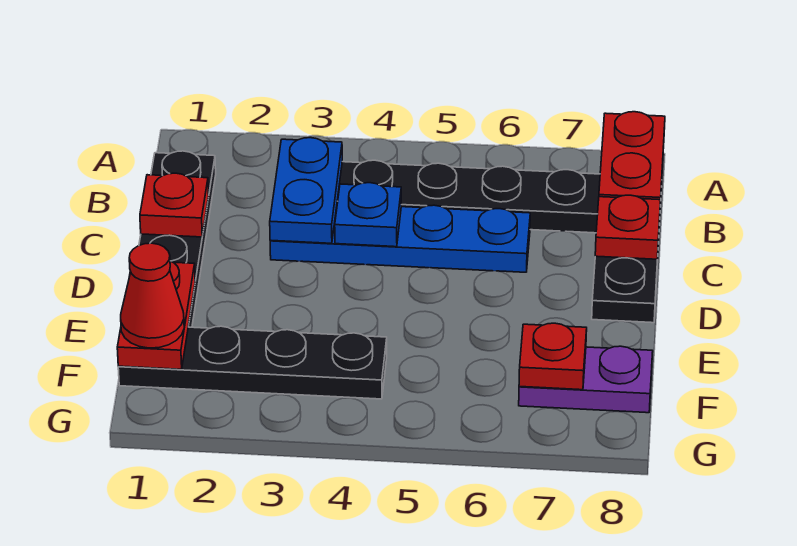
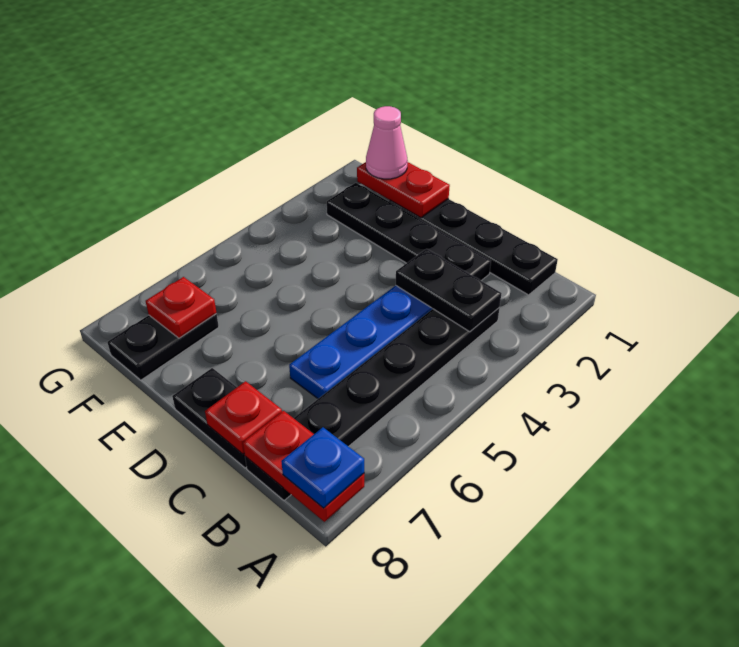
blue plate B3:C3 level 2 -> black plate B3:C3 level 2
red plate C1 level 2 -> none
blue plate C4 level 2 -> blue plate A8 level 3
black plate F1:F4 level 1 -> black plate C2:F2 level 1
red cone F1 level 3 -> pink cone F1 level 3
purple plate F7:F8 level 1 -> black plate F7:F8 level 1

